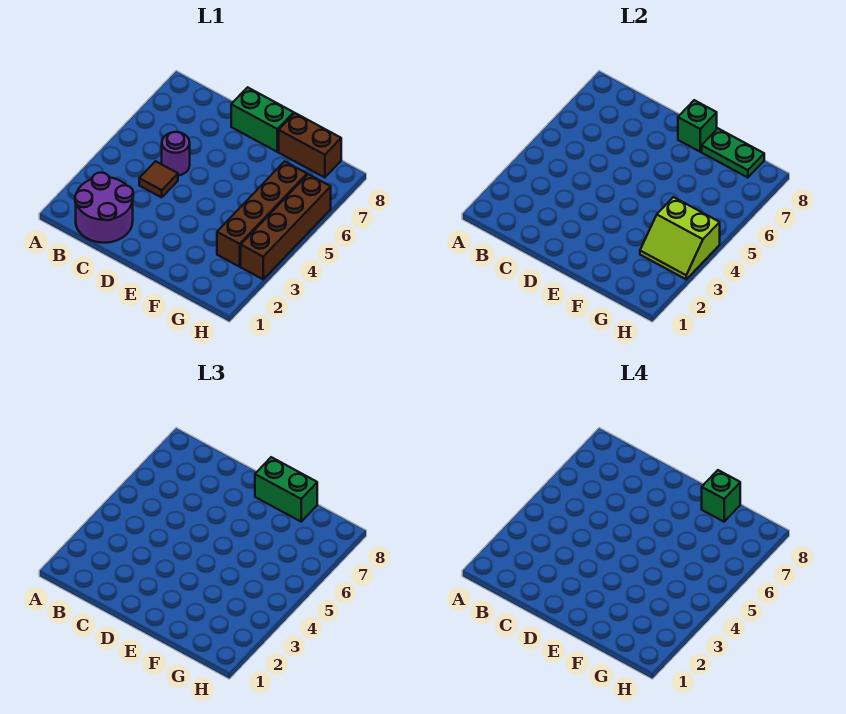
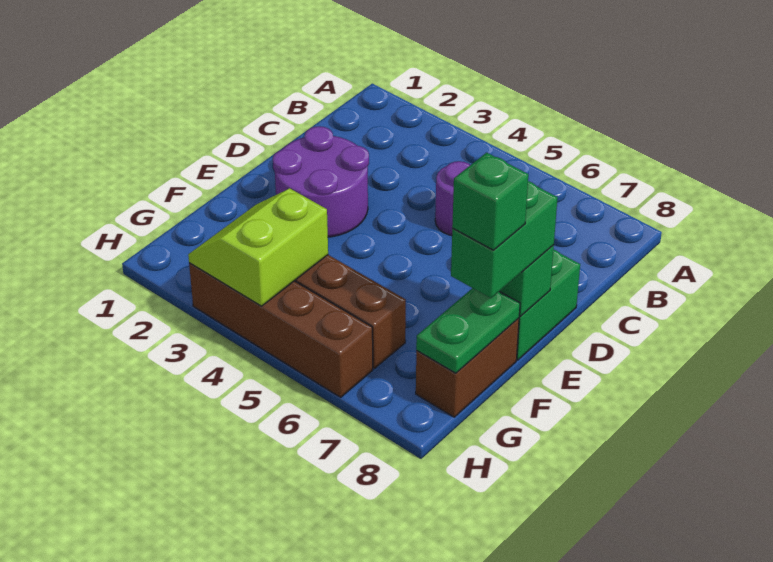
purple round brick B1:C2 level 1 -> purple round brick D2:E3 level 1
brown tile C4 level 1 -> none

